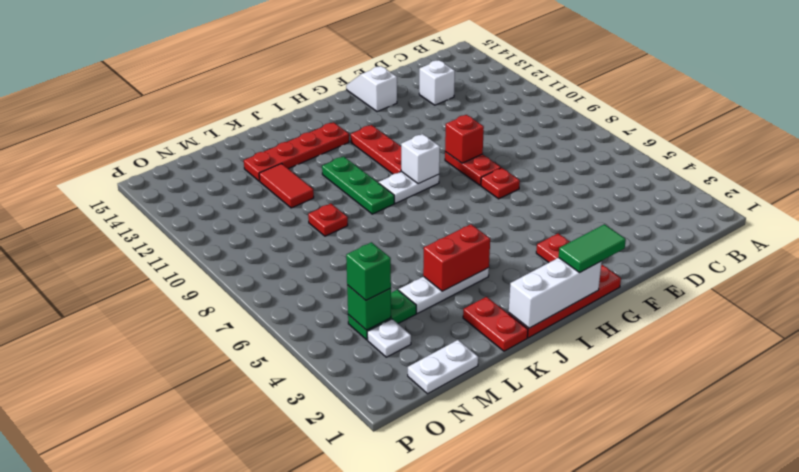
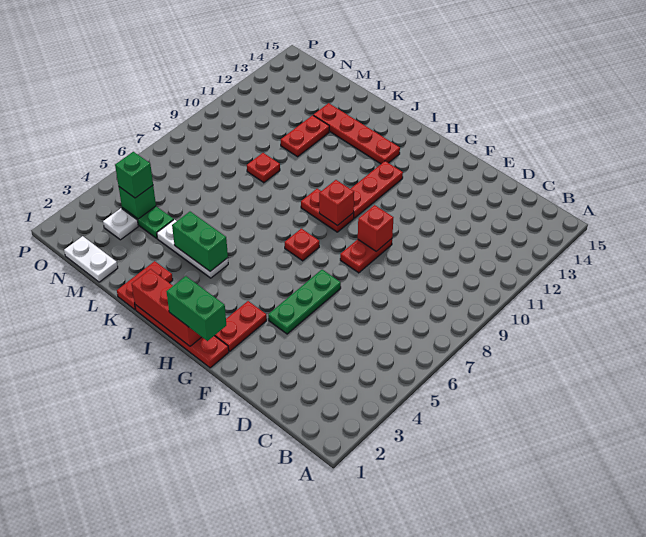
white brick D13 level 1 -> none
red plate F7 level 1 -> red plate H7 level 1
white slope F14:F15 level 1 top 14 -> none
green tile G1:H1 level 3 -> green brick G1:H1 level 3
white brick H1:J1 level 2 -> red brick H1:J1 level 2
white plate H9:I9 level 1 -> red plate H9:I9 level 1
white brick H9 level 2 -> red brick H9 level 2
red brick J4:K4 level 2 -> green brick J4:K4 level 2
green plate J9:J11 level 1 -> green plate F4:F6 level 1
red tile L11:L12 level 1 -> red plate L11:L12 level 1

